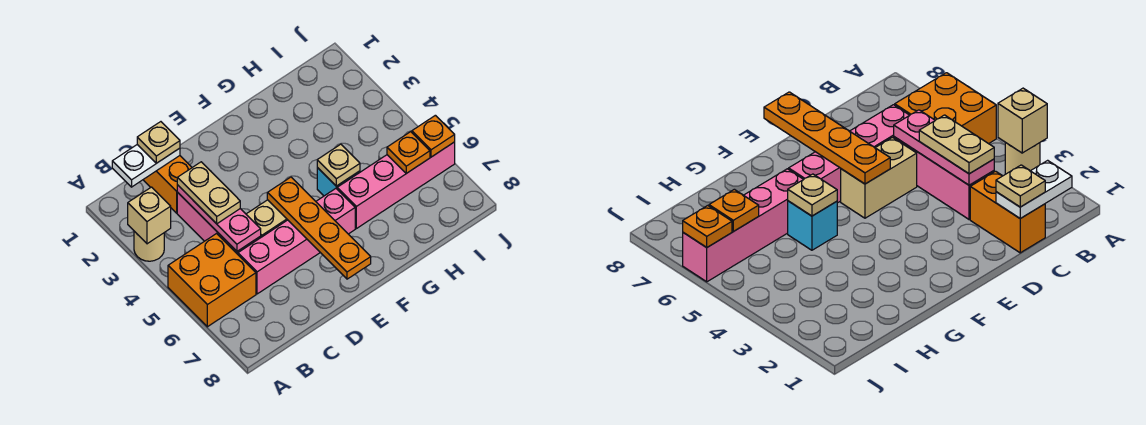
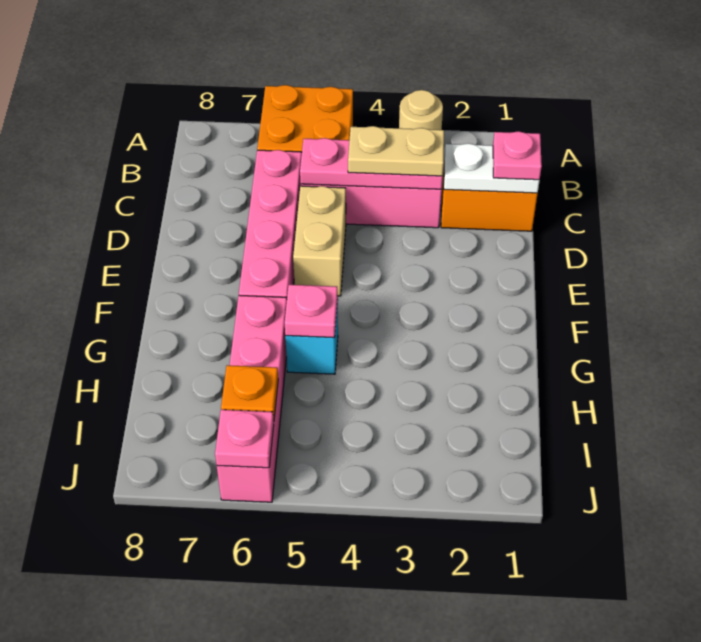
tan brick A3 level 2 -> none
white plate B1:C1 level 2 -> white plate C1:C2 level 2
tan plate C1 level 3 -> pink plate C1 level 3
orange plate E5:E8 level 2 -> none
tan plate G5 level 2 -> pink plate G5 level 2
orange plate J6 level 2 -> pink plate J6 level 2

